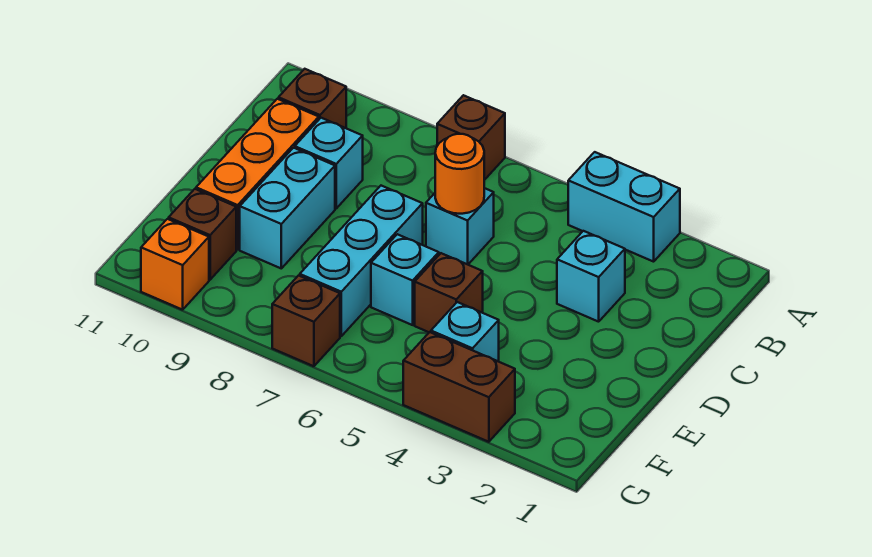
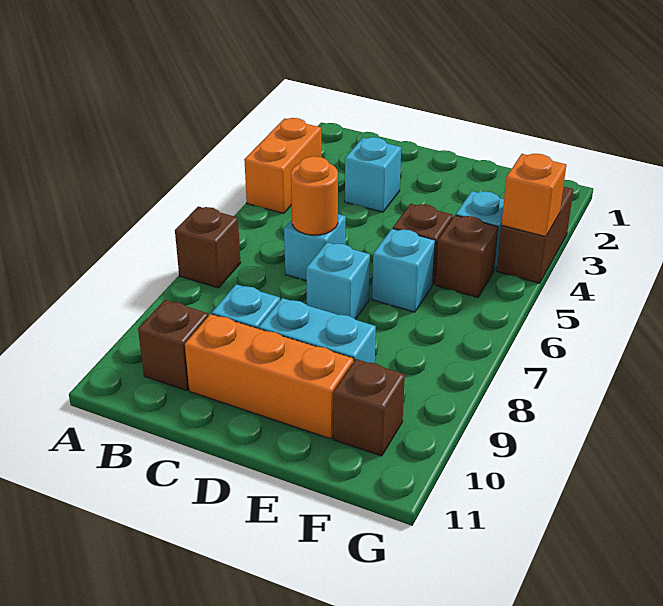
cyan brick A3:A4 level 1 -> orange brick A3:A4 level 1
cyan brick D7:F7 level 1 -> cyan brick D7 level 1
brown brick G7 level 1 -> brown brick F5 level 1
orange brick G10 level 1 -> orange brick G4 level 2

